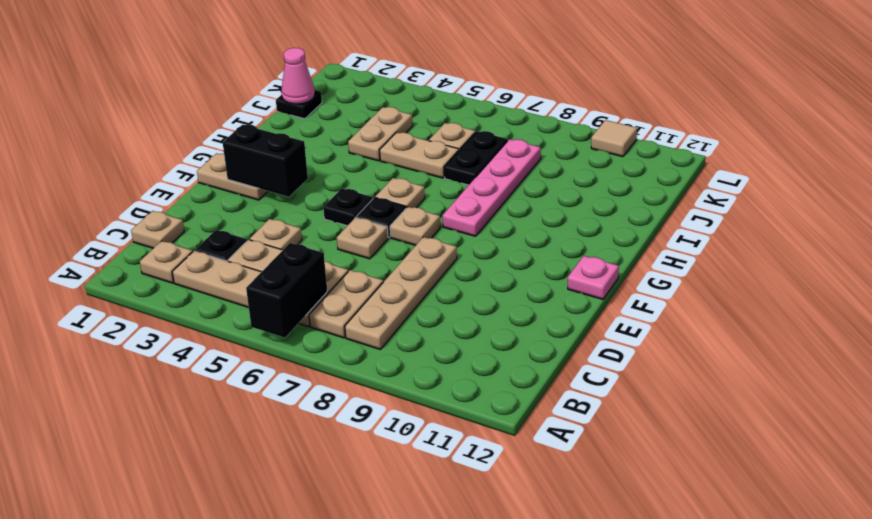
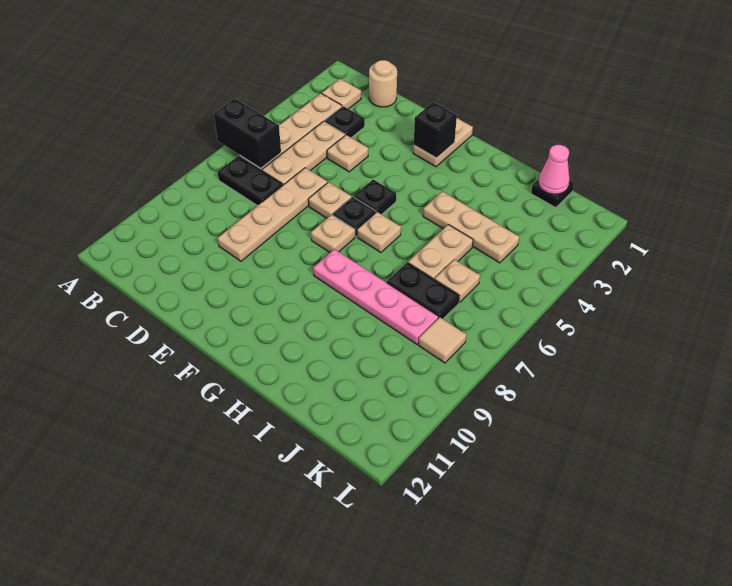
tan plate B7:C7 level 1 -> black plate B7:C7 level 1
tan plate B8:E8 level 1 -> tan plate D6:D9 level 1
tan plate C1 level 1 -> tan round brick C1 level 1
black brick F2:F3 level 2 -> black brick F2 level 2
pink plate F12 level 1 -> none
tan plate I4:J4 level 1 -> tan plate H4:J4 level 1
tan tile L10 level 1 -> tan tile K8 level 1

